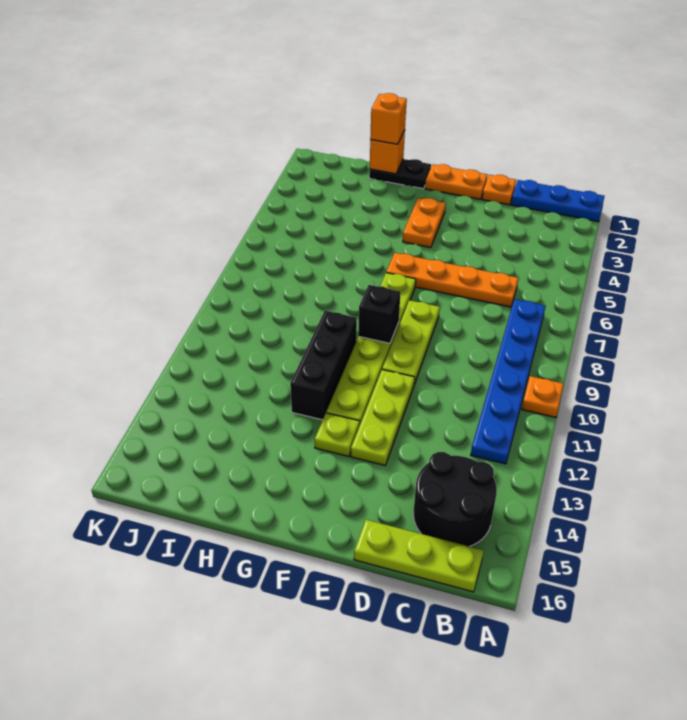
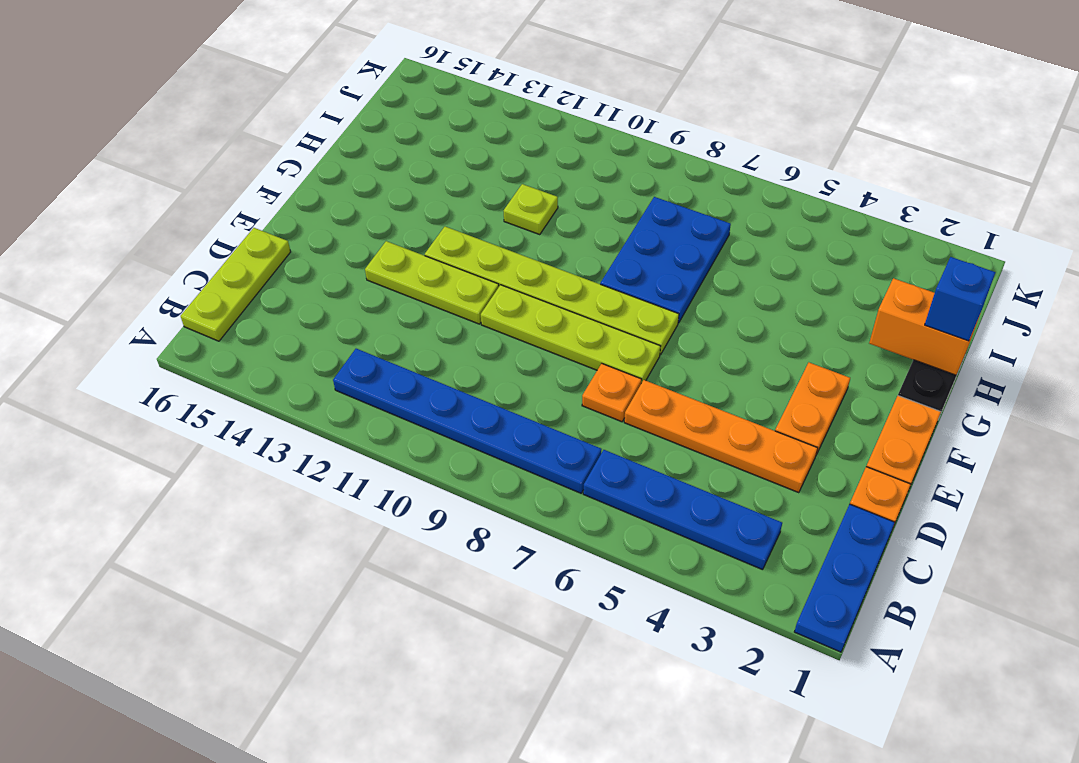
orange plate A10 level 1 -> orange plate D7 level 1
none -> blue plate B3:B6 level 1
black round brick B14:C15 level 1 -> none
orange plate C6:F6 level 1 -> orange plate D3:D6 level 1
lime plate E8:E10 level 1 -> lime plate E7:E10 level 1
orange plate F3:F4 level 1 -> orange plate E3:F3 level 1
black brick F9 level 2 -> none
lime plate F13 level 1 -> lime plate H11 level 1
none -> blue plate G7:I8 level 1
black brick G10:G12 level 1 -> none
orange brick H1 level 2 -> orange brick H1:H2 level 2
orange brick H1 level 3 -> blue brick H1 level 3

